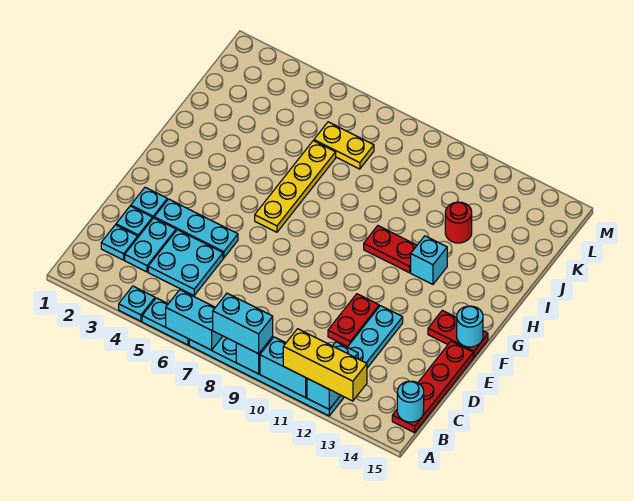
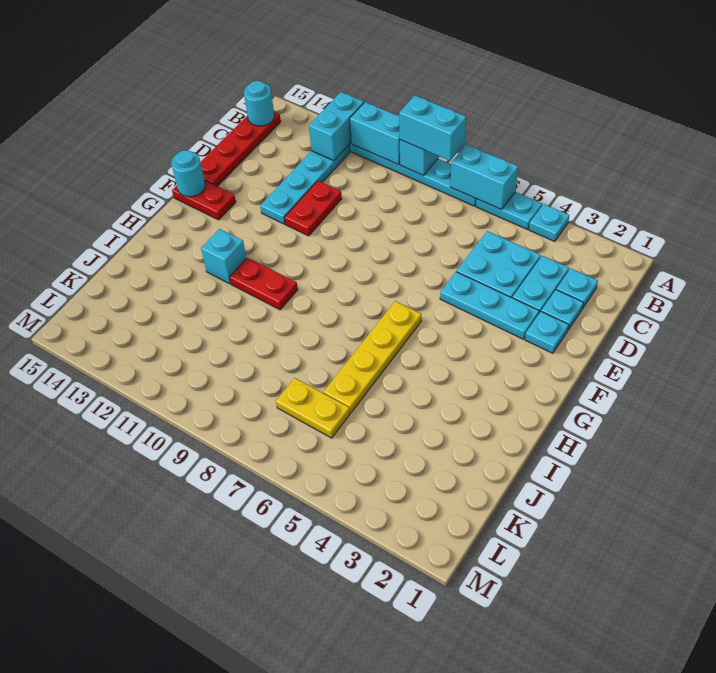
yellow brick A11:A13 level 3 -> none
red round brick J12 level 1 -> none

